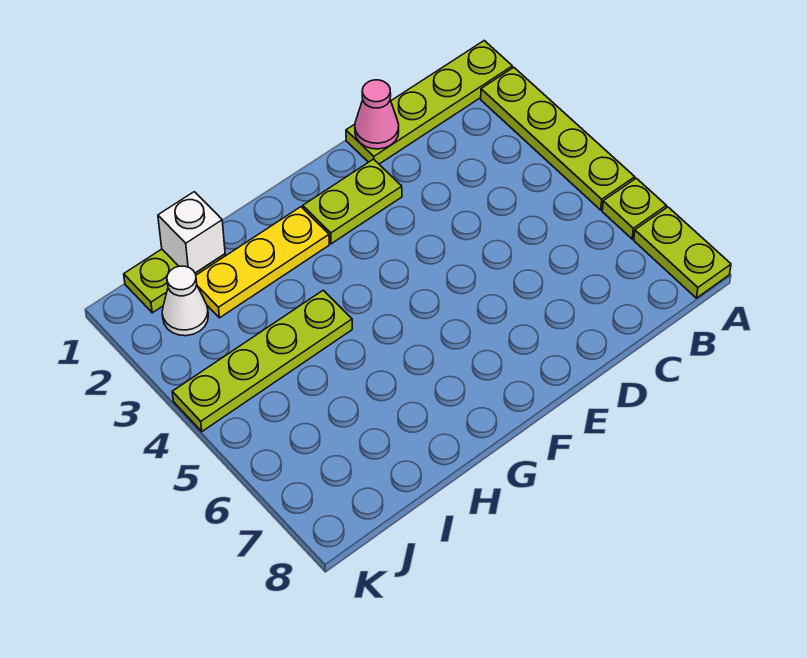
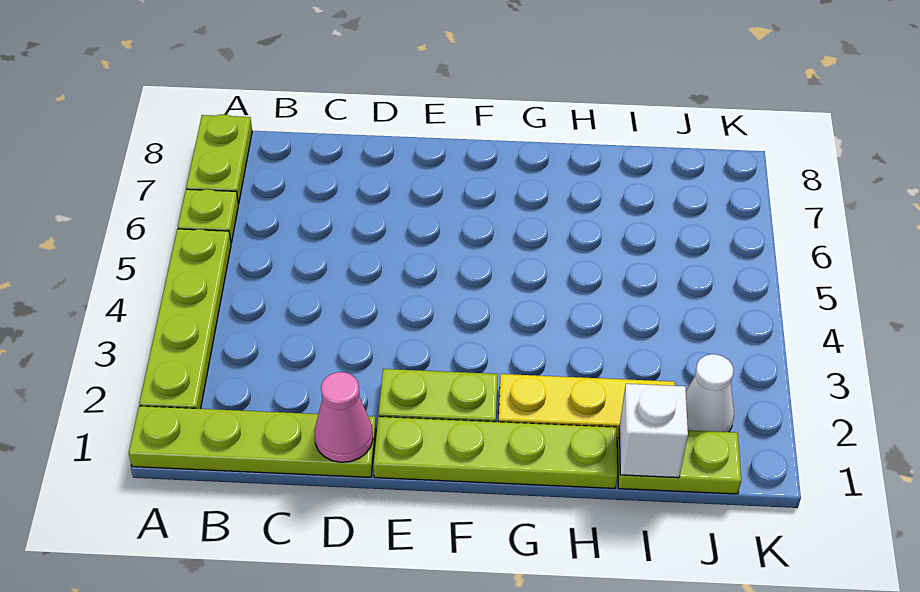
lime plate H4:K4 level 1 -> lime plate E1:H1 level 1

